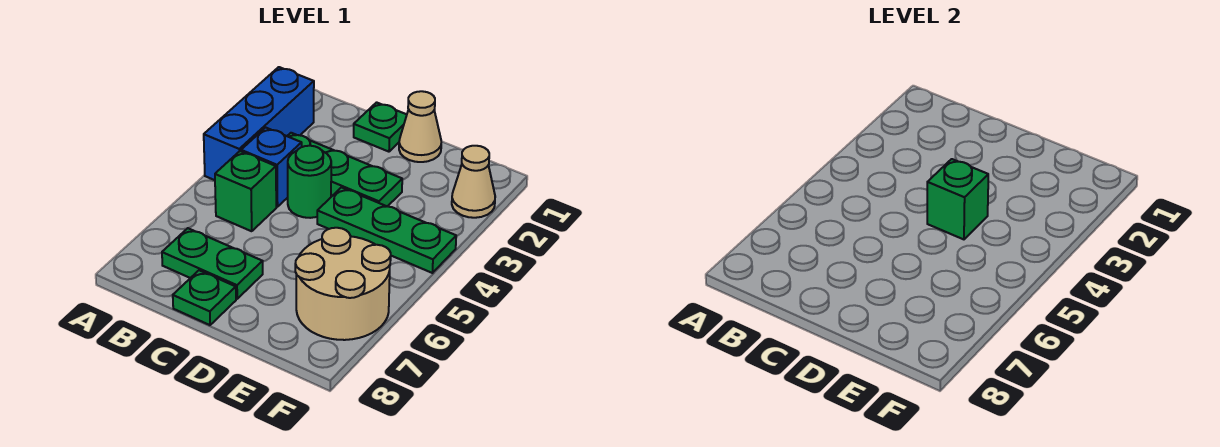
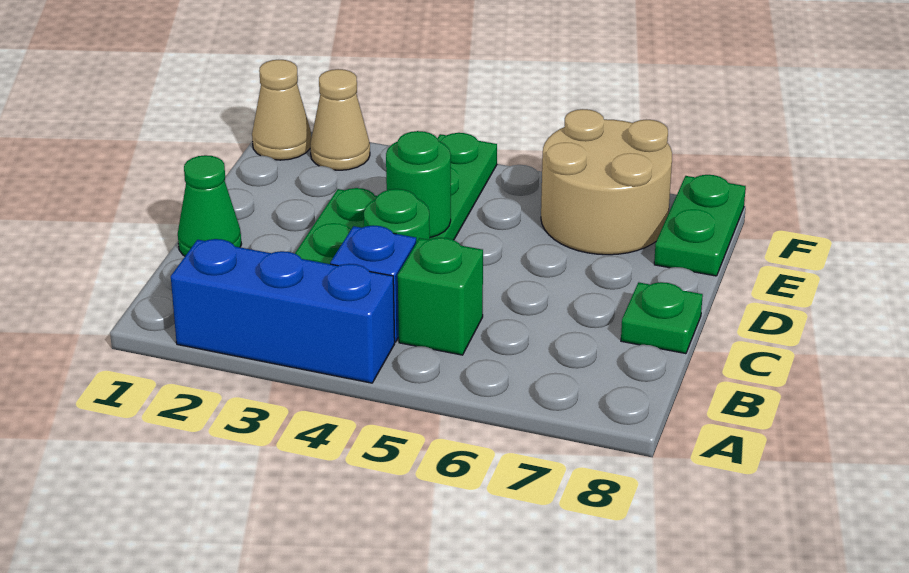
green plate B7:C7 level 1 -> green plate E8:F8 level 1
green plate C1 level 1 -> green cone C1 level 1
tan cone D1 level 1 -> tan cone F1 level 1
green brick D4 level 2 -> green round brick D4 level 2

